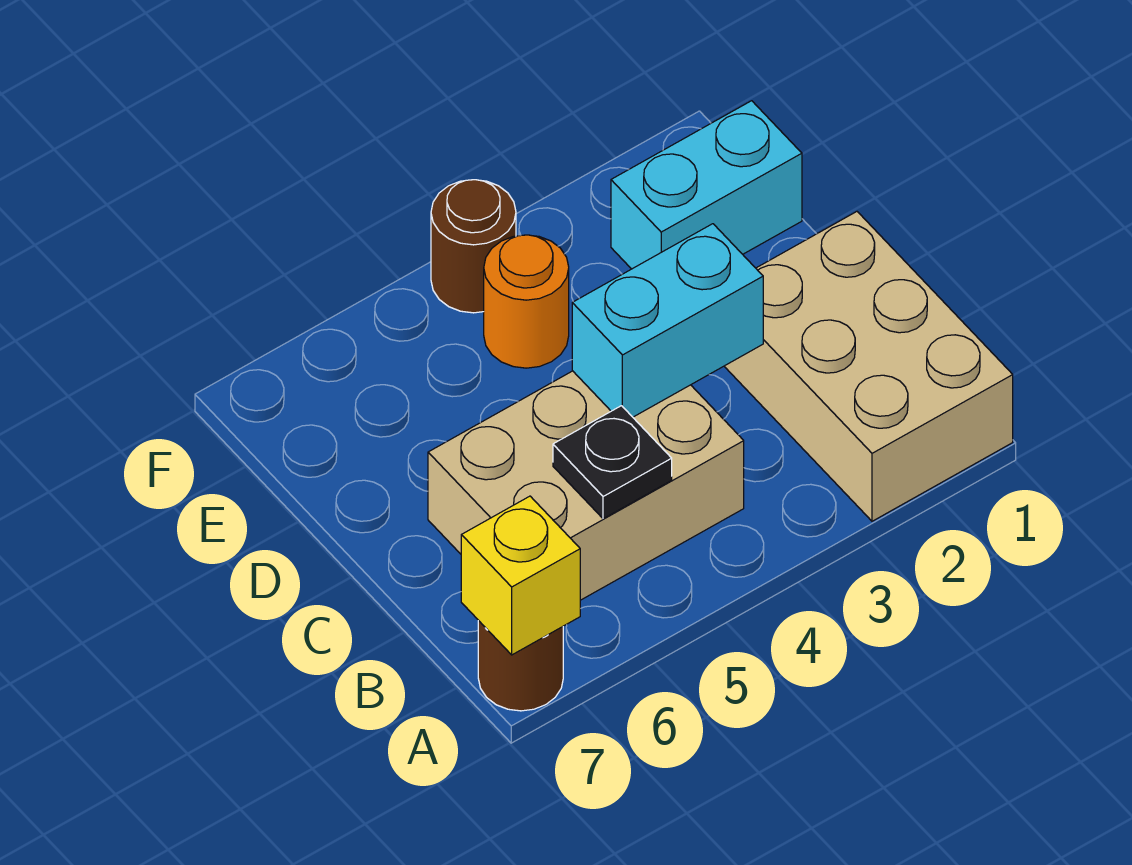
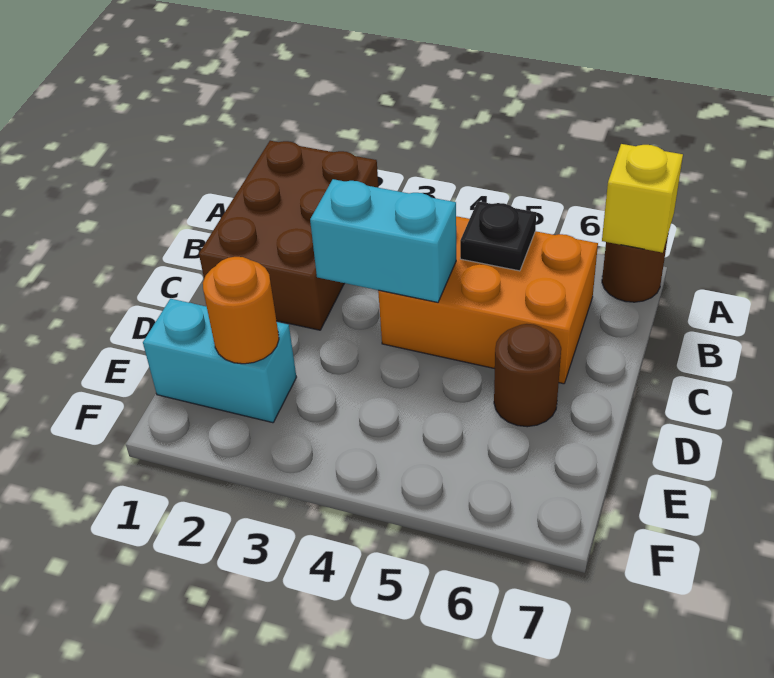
tan brick A1:C2 level 1 -> brown brick A1:C2 level 1
tan brick B4:C6 level 1 -> orange brick B4:C6 level 1
orange round brick E4 level 1 -> orange round brick E2 level 2
brown round brick F4 level 1 -> brown round brick D6 level 1

